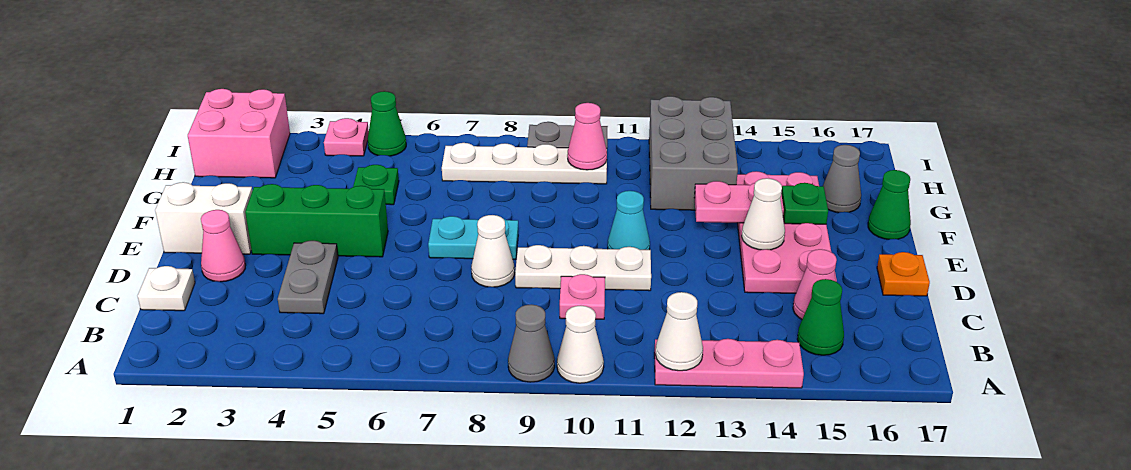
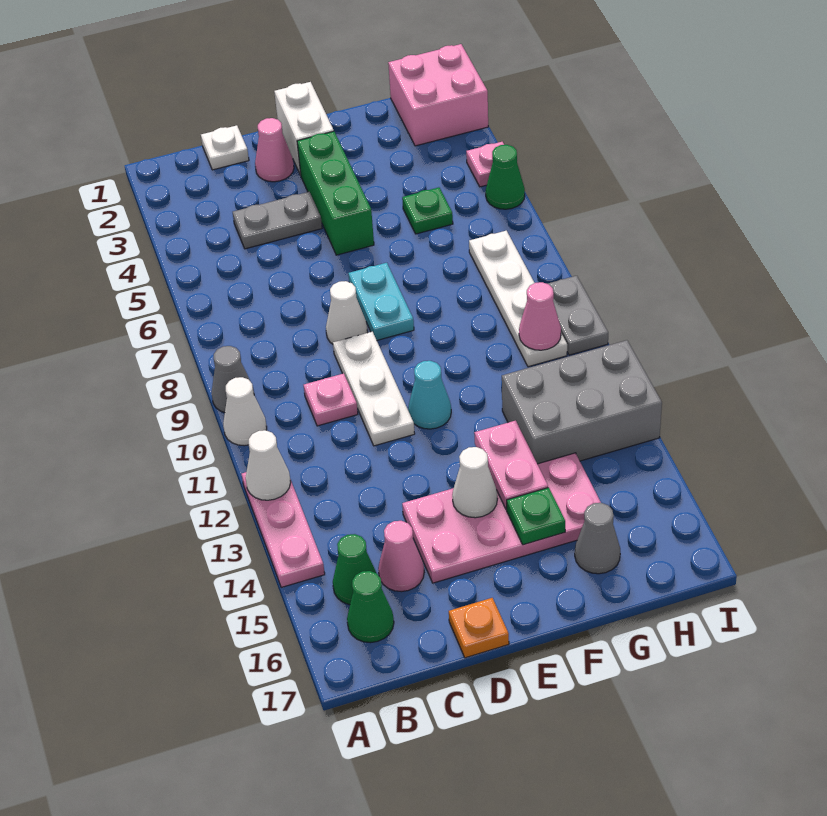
green cone F17 level 1 -> green cone B16 level 1

